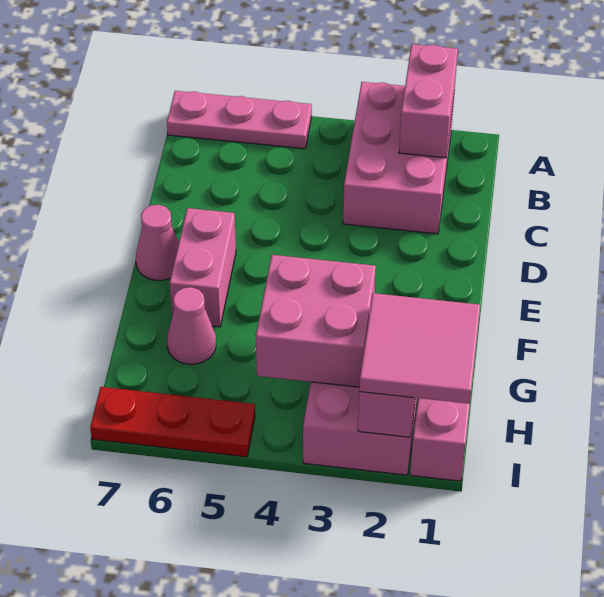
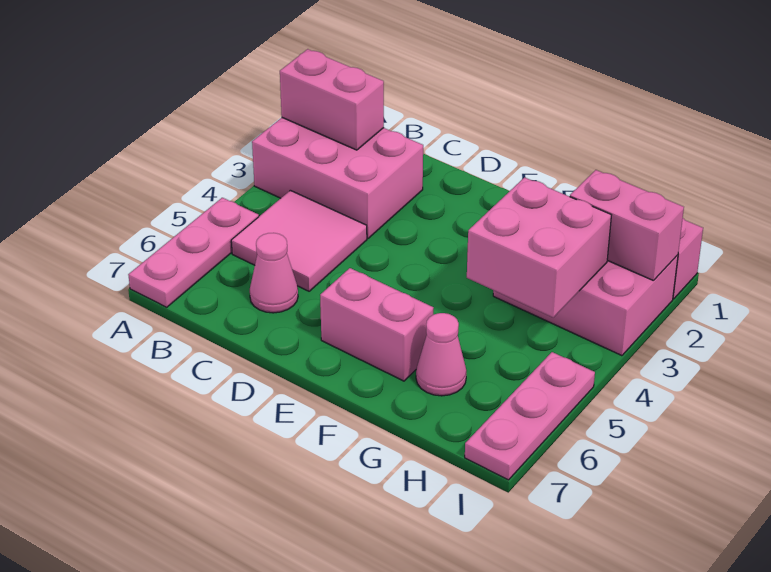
pink cone E7 level 1 -> pink cone C6 level 1
pink tile H1:I2 level 3 -> pink tile B4:C5 level 1
red plate I5:I7 level 1 -> pink plate I5:I7 level 1

